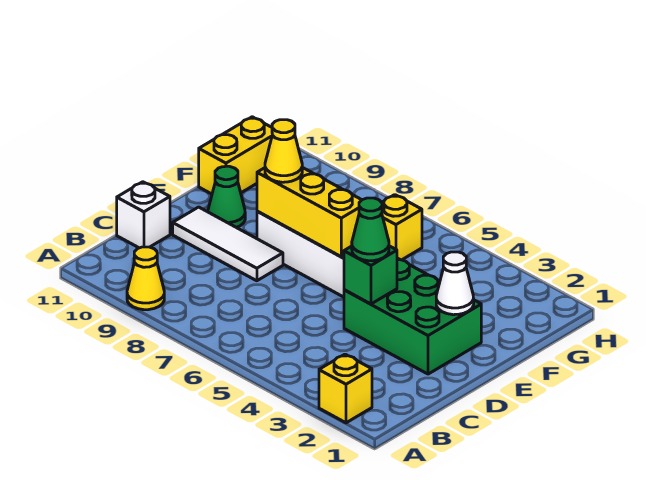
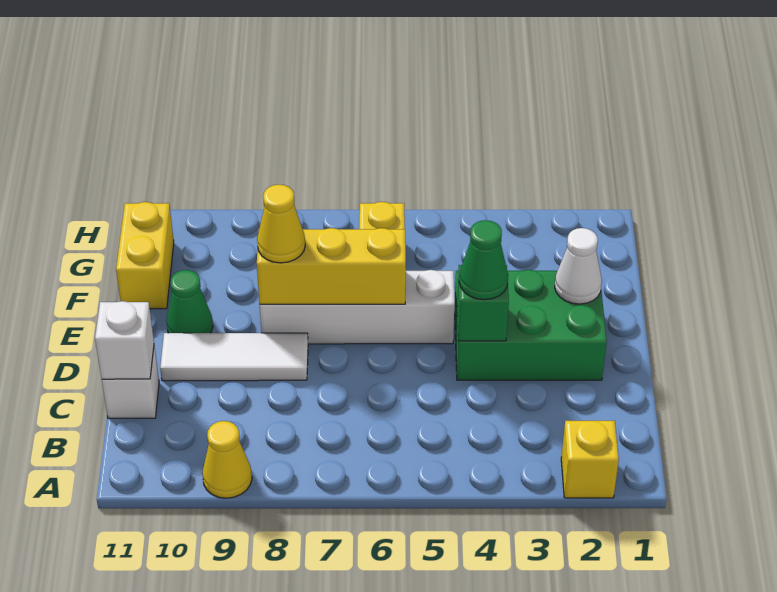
none -> white brick C11 level 2

